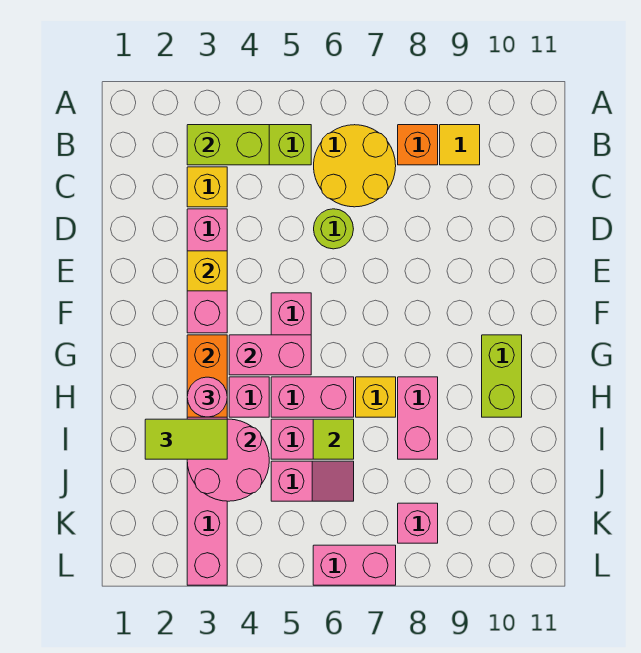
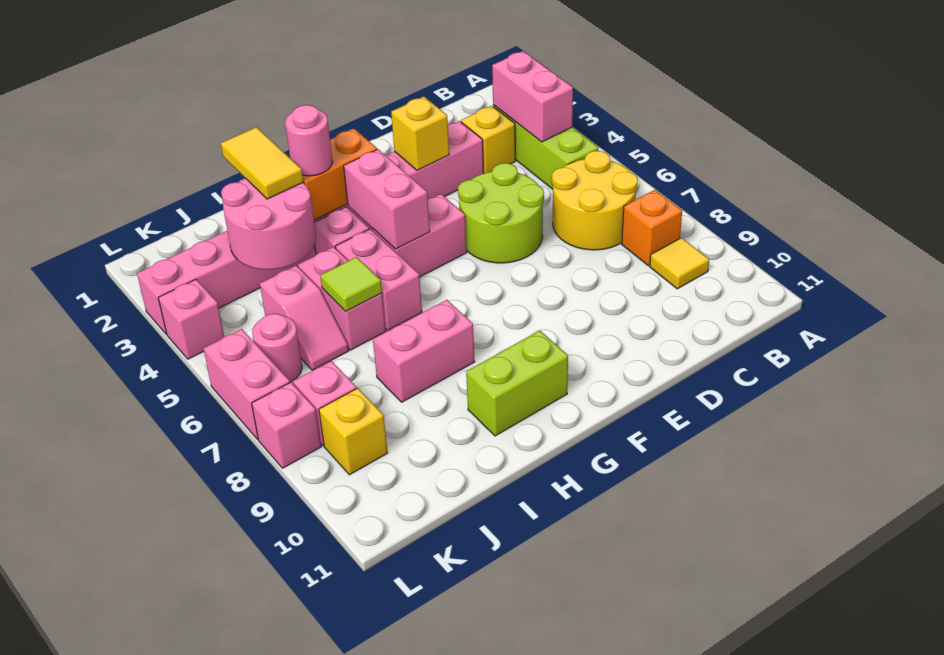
lime brick B3:B4 level 2 -> pink brick B3:B4 level 2
lime round brick D6 level 1 -> lime round brick D5:E6 level 1
yellow brick H7 level 1 -> yellow brick K9 level 1
lime tile I2:I3 level 3 -> yellow tile I2:I3 level 3
none -> pink round brick K6 level 1
none -> pink brick L4 level 1
none -> pink brick L8 level 1

